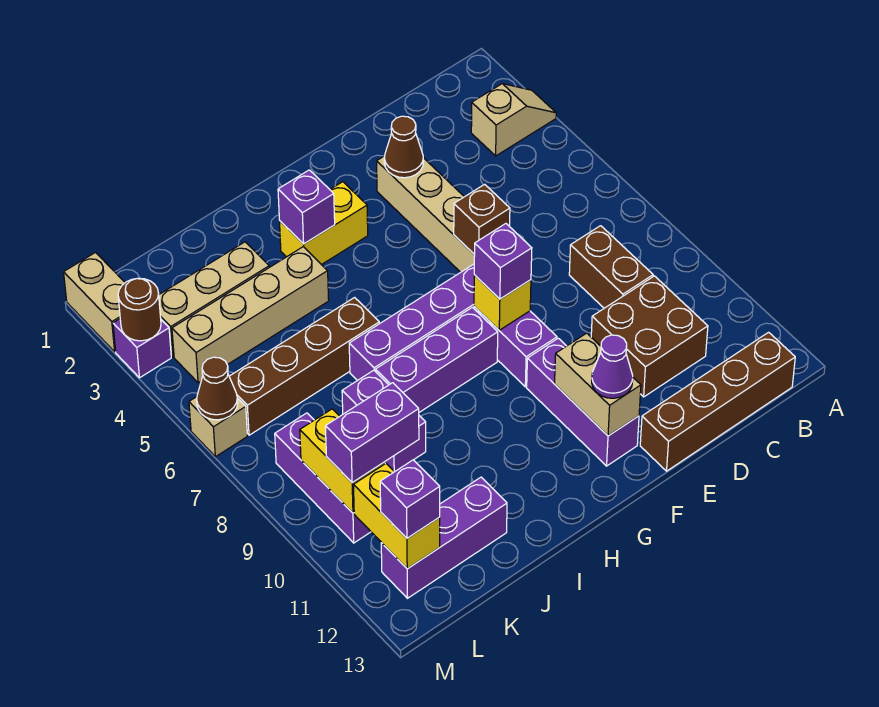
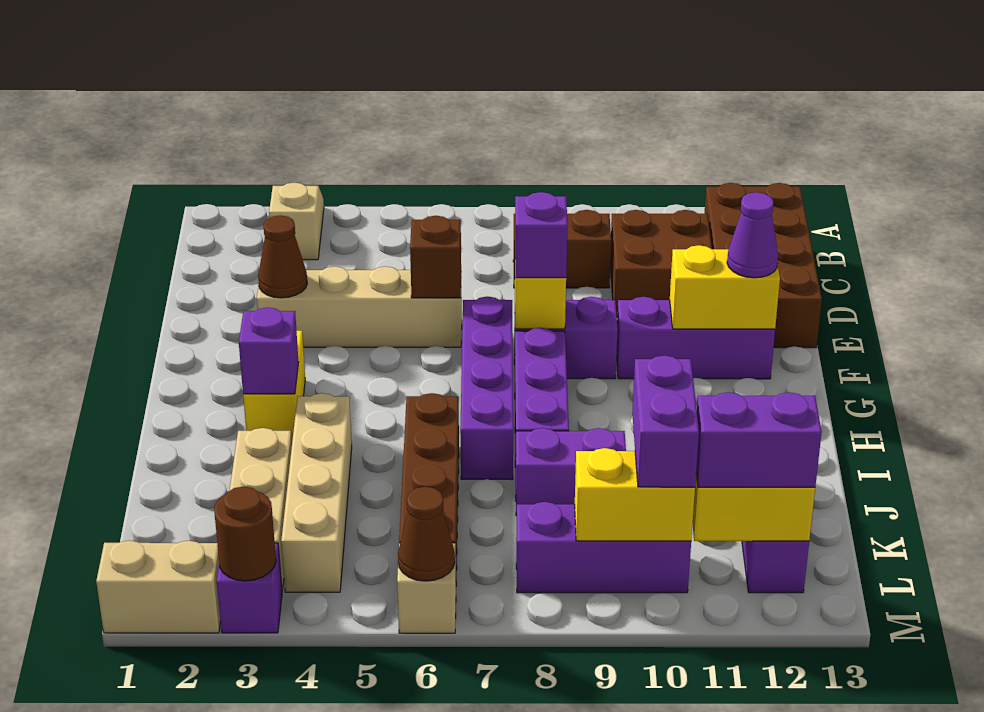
brown brick B13:E13 level 1 -> brown brick B12:E13 level 1
tan brick F11:F12 level 2 -> yellow brick F11:F12 level 2
purple brick L12 level 3 -> purple brick L11:L12 level 3

